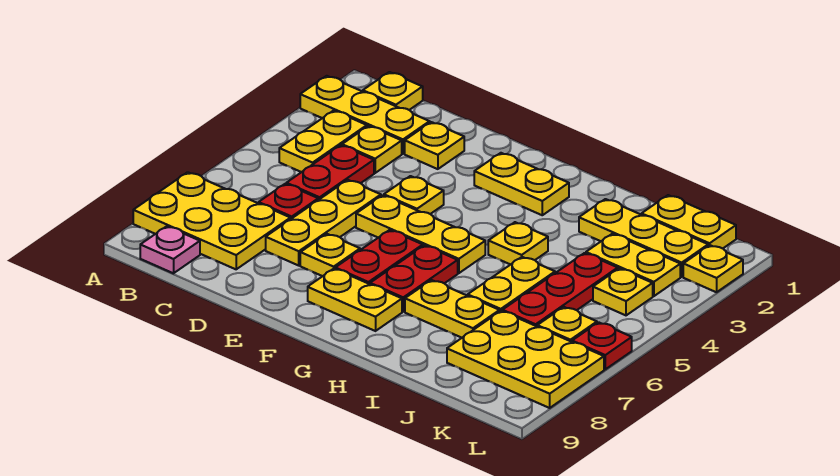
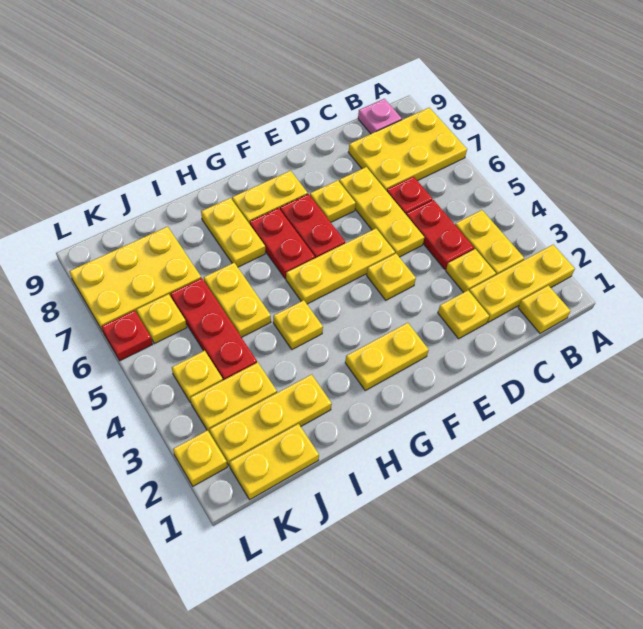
yellow plate H7:I7 level 1 -> yellow plate H7:H8 level 1

